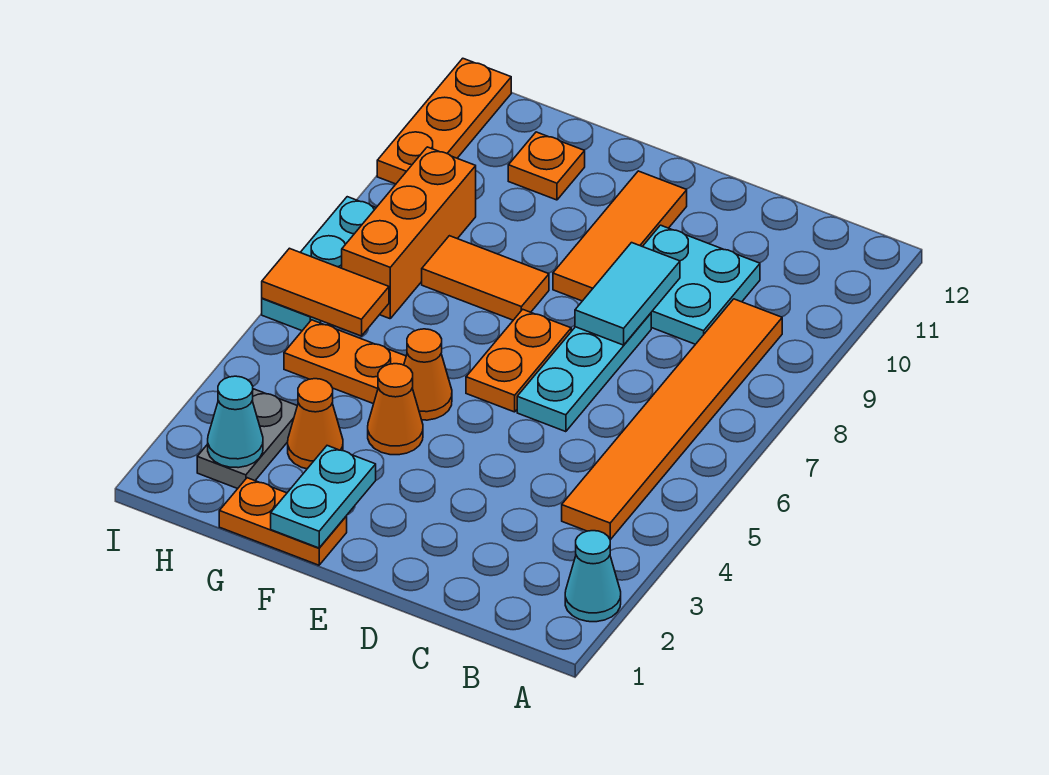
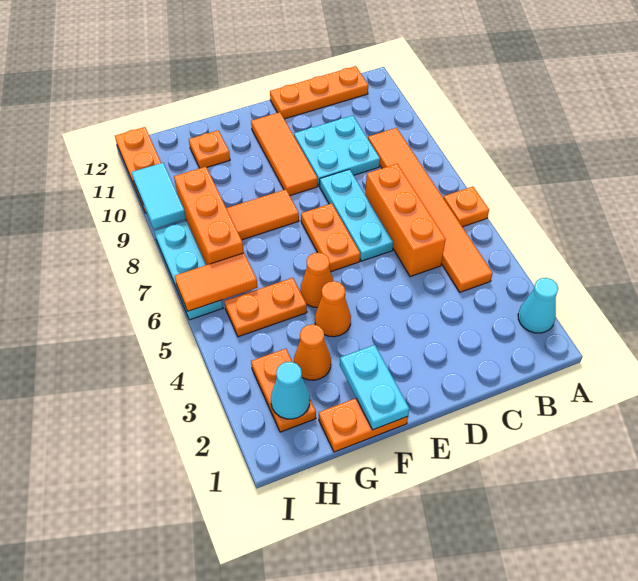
none -> orange plate A6 level 1
none -> orange plate B12:D12 level 1
none -> orange brick C5:C7 level 1
cyan tile D8:D9 level 2 -> cyan tile I9:I10 level 2
grey plate H2:H3 level 1 -> orange plate H2:H3 level 1

